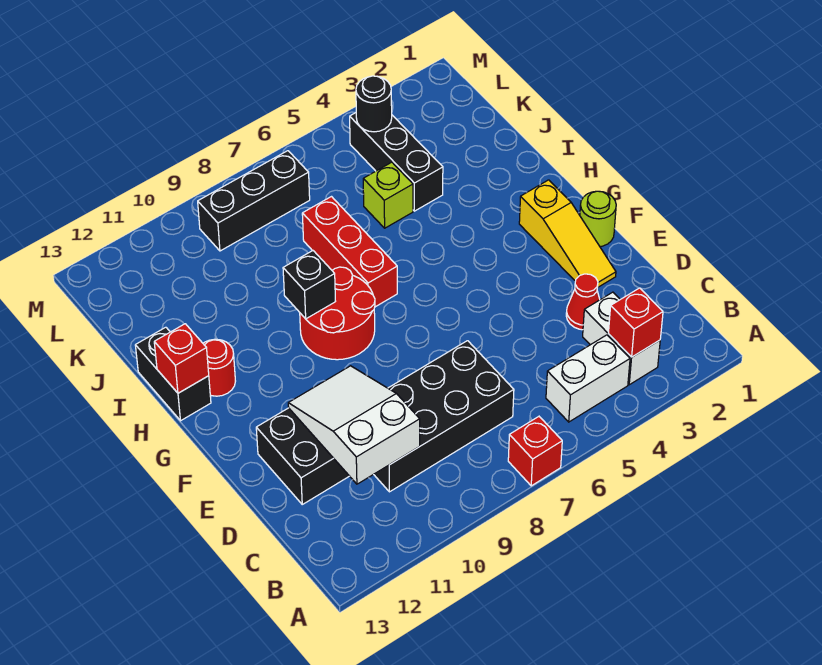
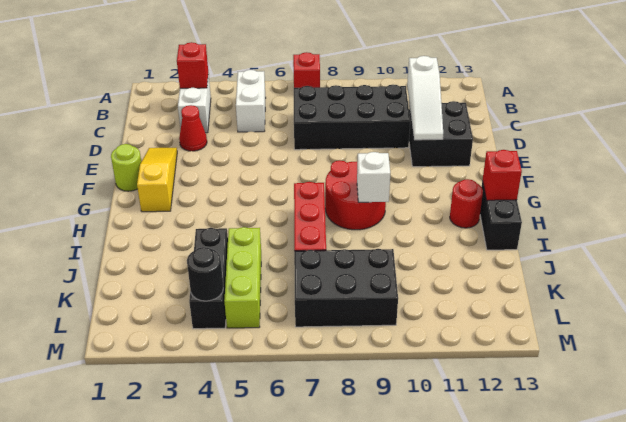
white brick B4:B5 level 1 -> white brick B5:C5 level 1
white slope C10:E11 level 2 top C -> white slope C11:E11 level 2 top C
black brick H9 level 2 -> white brick H9 level 2
lime brick J5 level 1 -> lime brick J5:L5 level 1
black brick L7:L9 level 1 -> black brick K7:L9 level 1

